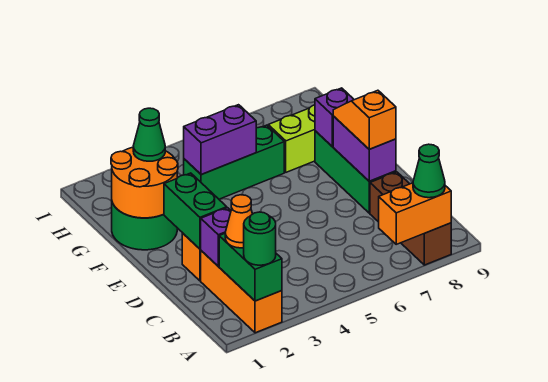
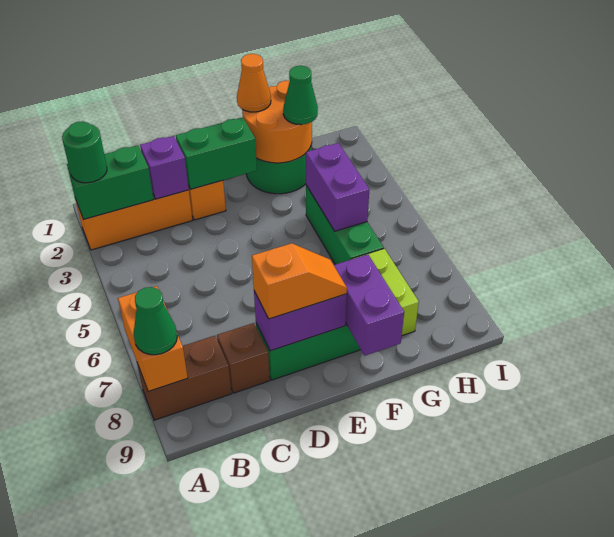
orange cone B2 level 3 -> orange cone F1 level 3
purple brick F8 level 2 -> purple brick F8:F9 level 2

